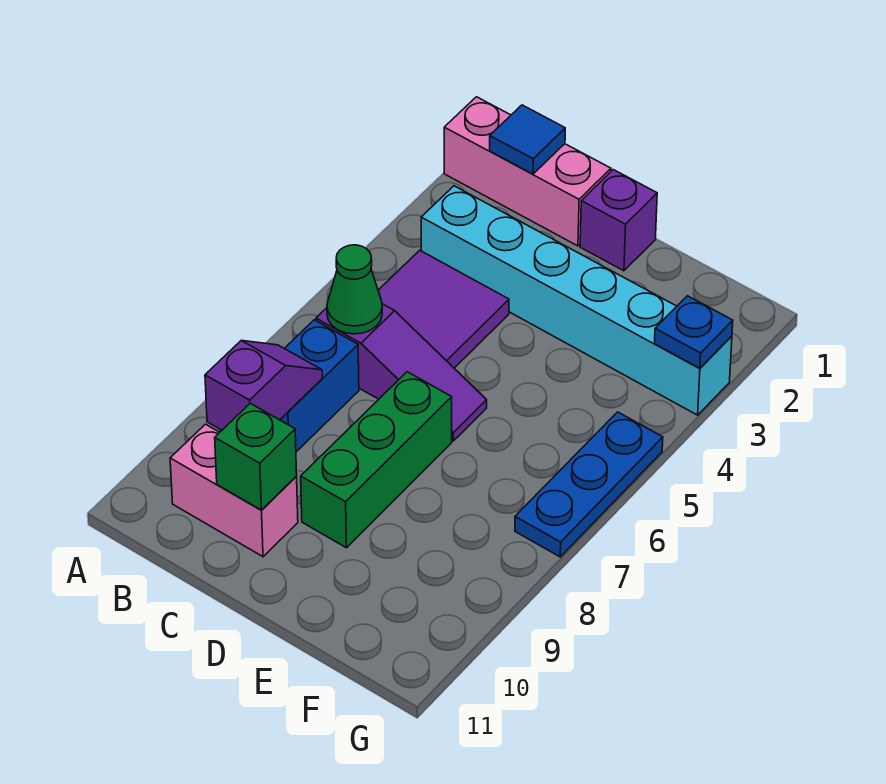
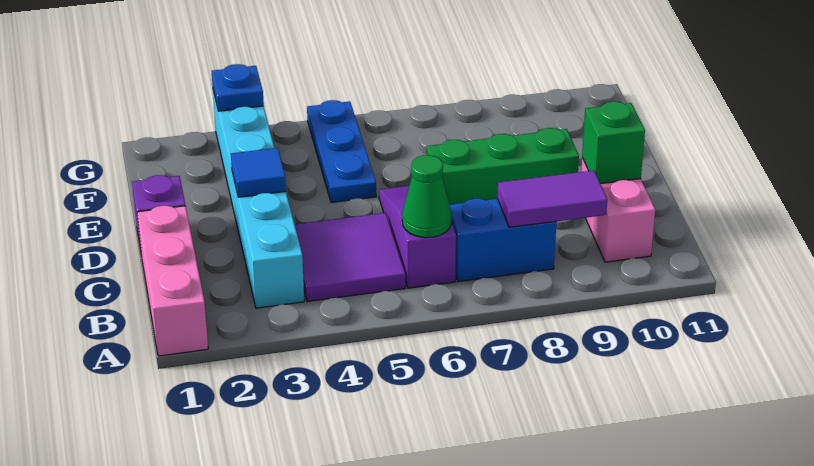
blue tile B1 level 2 -> blue tile D3 level 2
purple slope B8:B9 level 2 top 9 -> purple tile B8:B9 level 2
blue plate G5:G7 level 1 -> blue plate E5:G5 level 1

